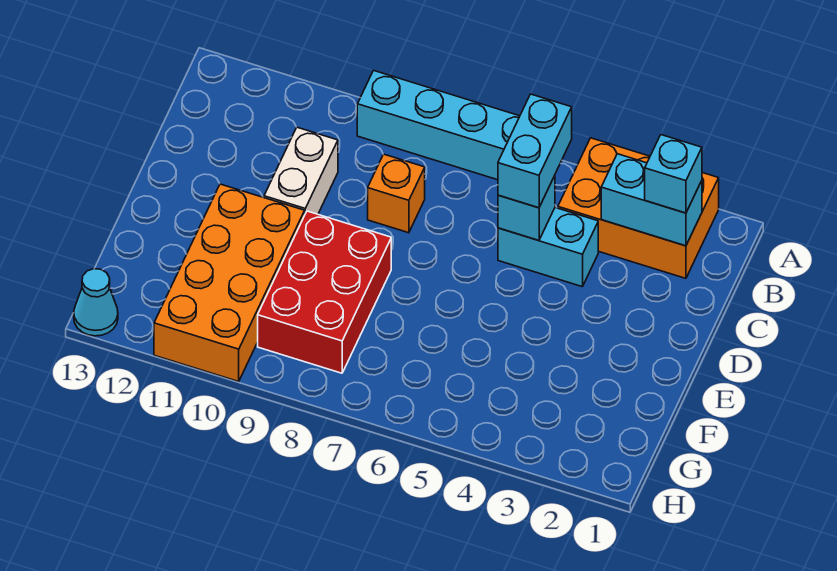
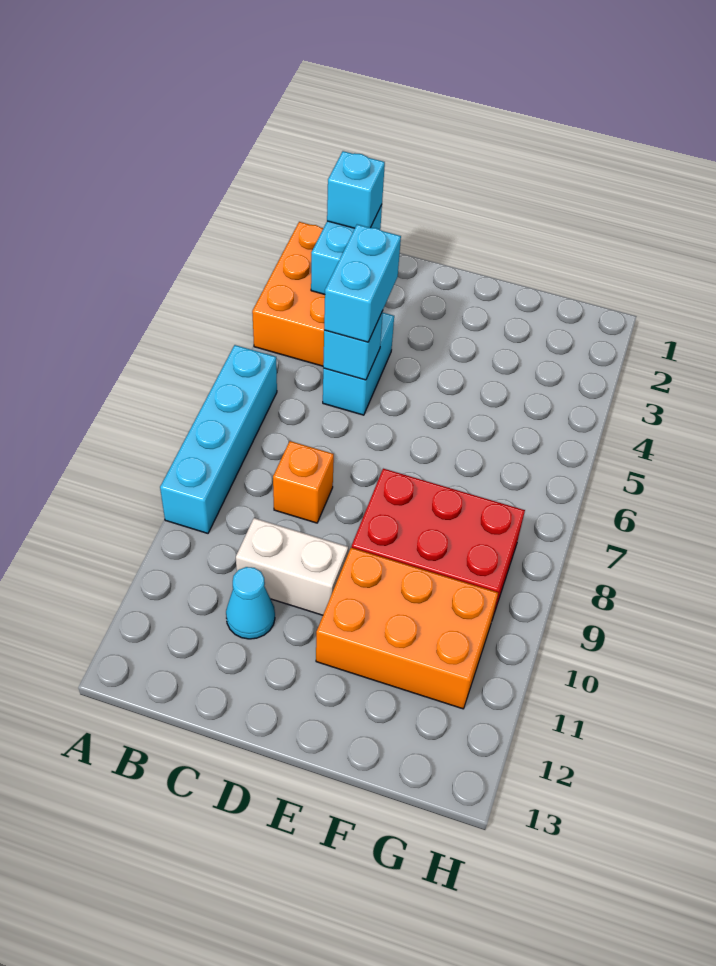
cyan brick B5:C5 level 3 -> cyan brick C4:C5 level 3
orange brick E10:H11 level 1 -> orange brick E10:G11 level 1
cyan cone H13 level 1 -> cyan cone C11 level 1

